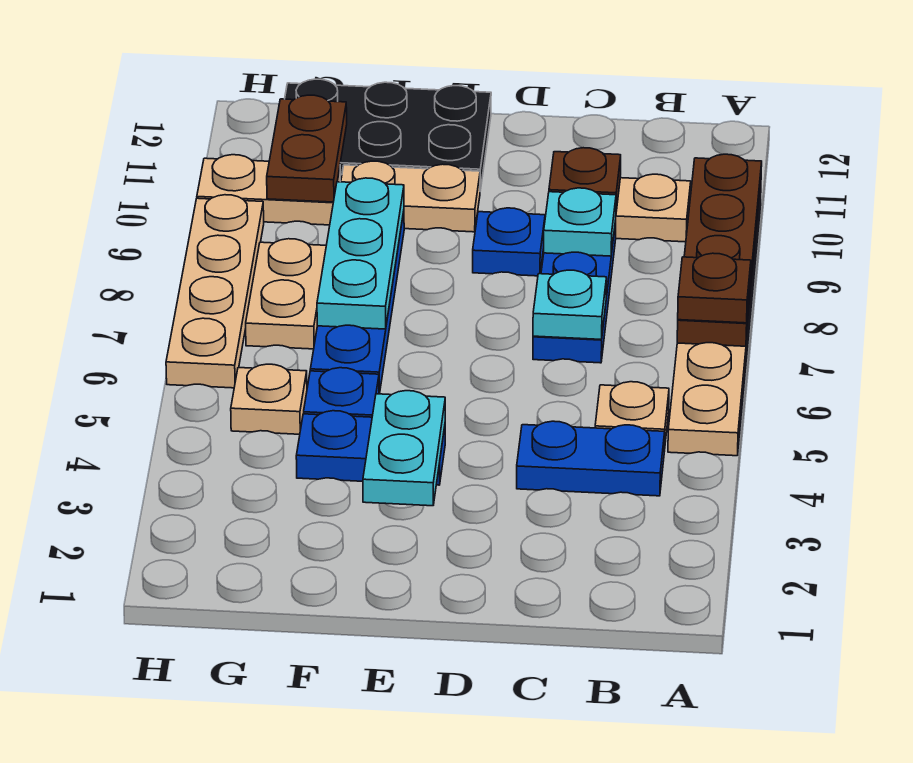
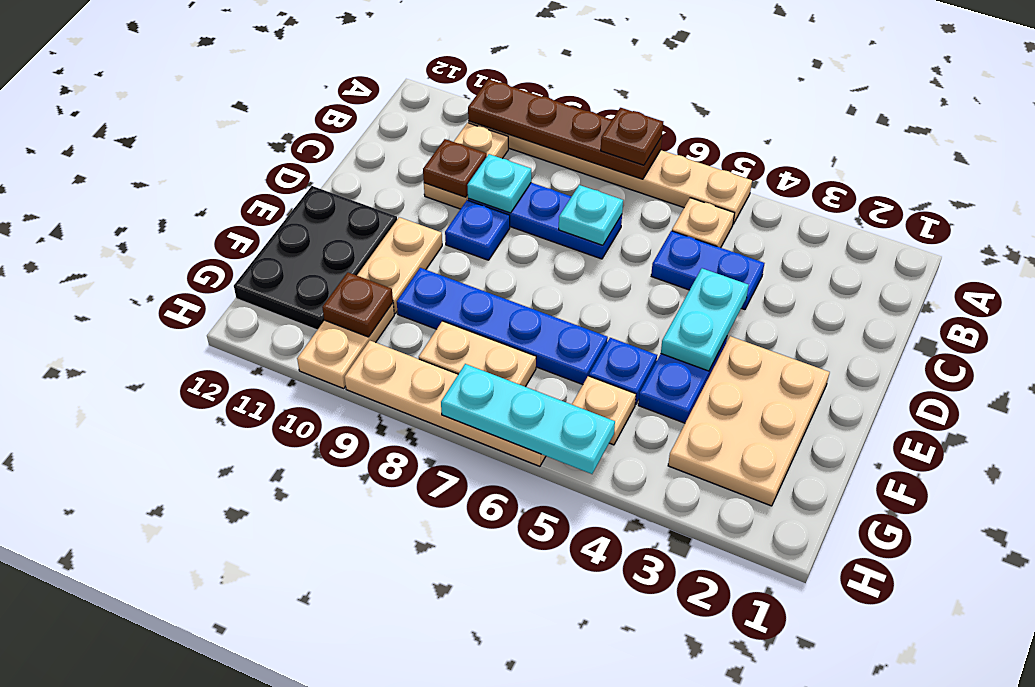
blue plate B4:C4 level 1 -> blue plate C4:C5 level 1
none -> tan plate E2:G3 level 1
cyan plate E3:E4 level 2 -> cyan plate D4:E4 level 2
cyan plate F7:F9 level 2 -> cyan plate H5:H7 level 2
brown plate G10:G11 level 2 -> brown plate G10 level 2

